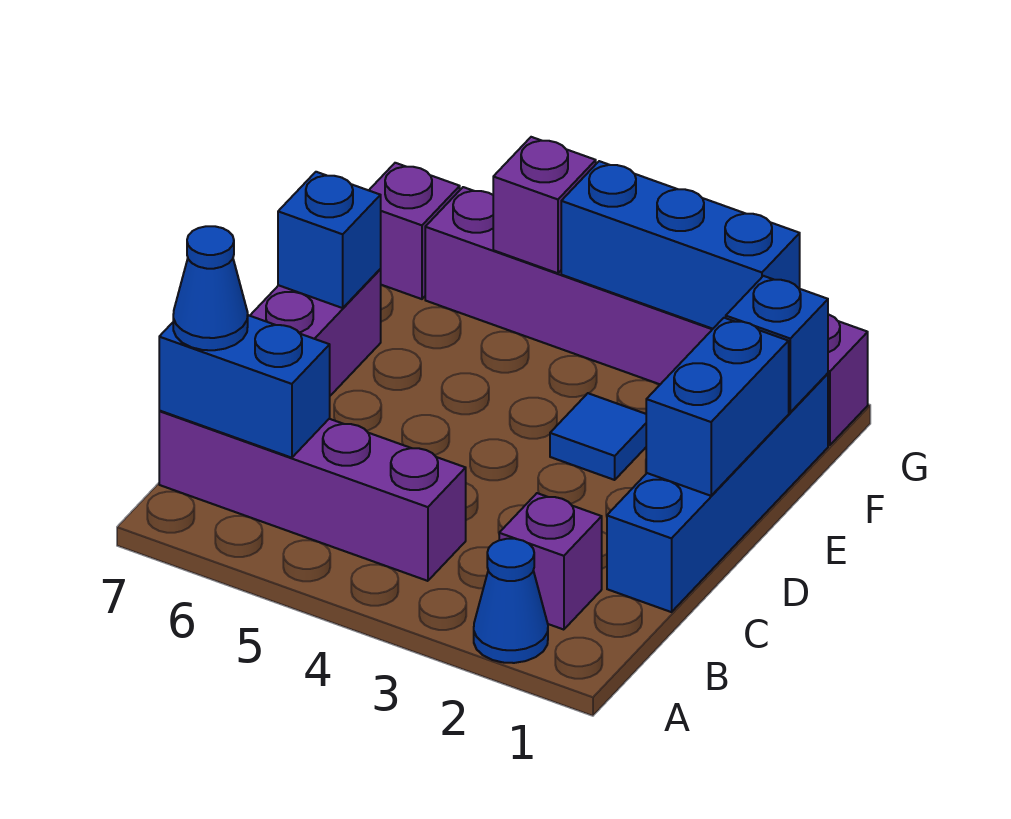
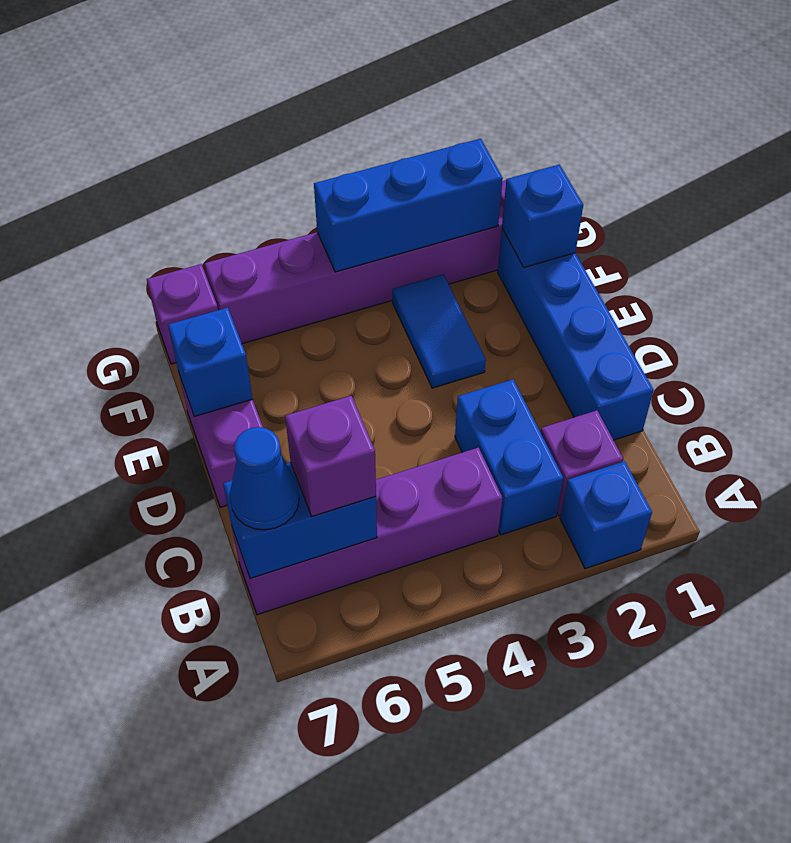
blue cone A2 level 1 -> blue brick A2 level 1
blue brick D1:E1 level 2 -> blue brick B3:C3 level 1
blue tile E3 level 1 -> blue tile E3:F3 level 1
purple brick G5 level 2 -> purple brick B6 level 3

